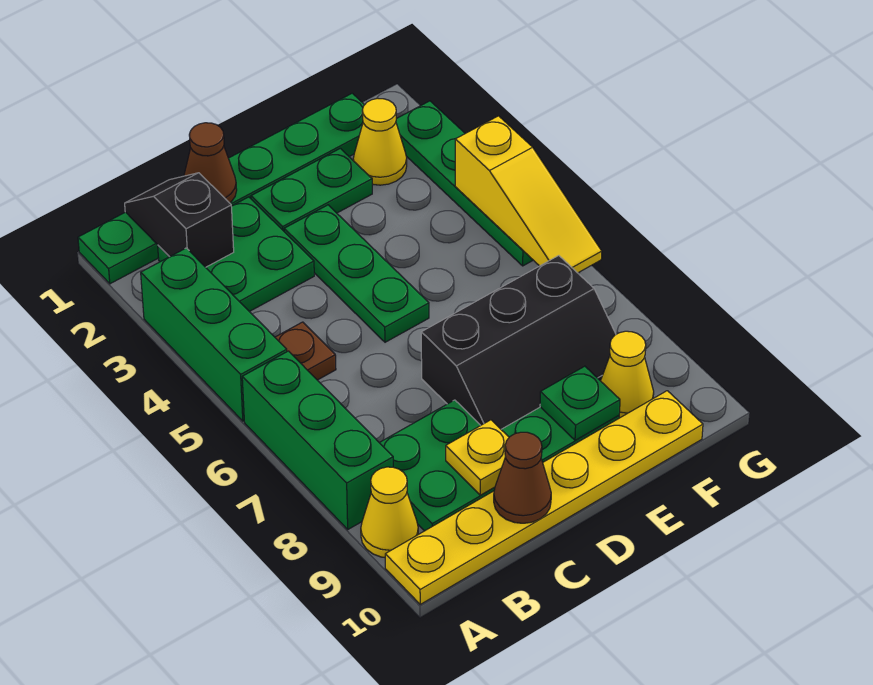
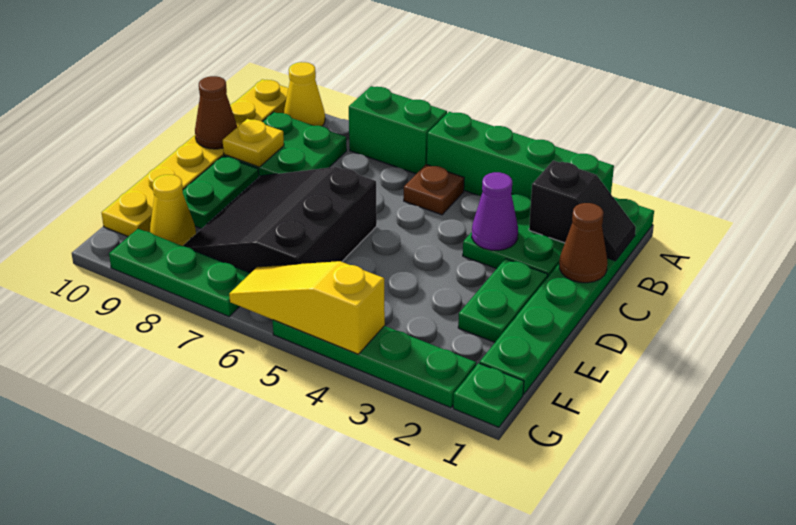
green brick A3:A5 level 1 -> green brick A2:A5 level 1
green brick A6:A8 level 1 -> green brick A6:A7 level 1
none -> purple cone C3 level 2
green plate D3:D5 level 1 -> green plate G7:G9 level 1
black slope D7:F8 level 1 top 7 -> black slope D6:F8 level 1 top 6
green plate E9 level 2 -> green plate G1 level 1
yellow cone F2 level 1 -> none

